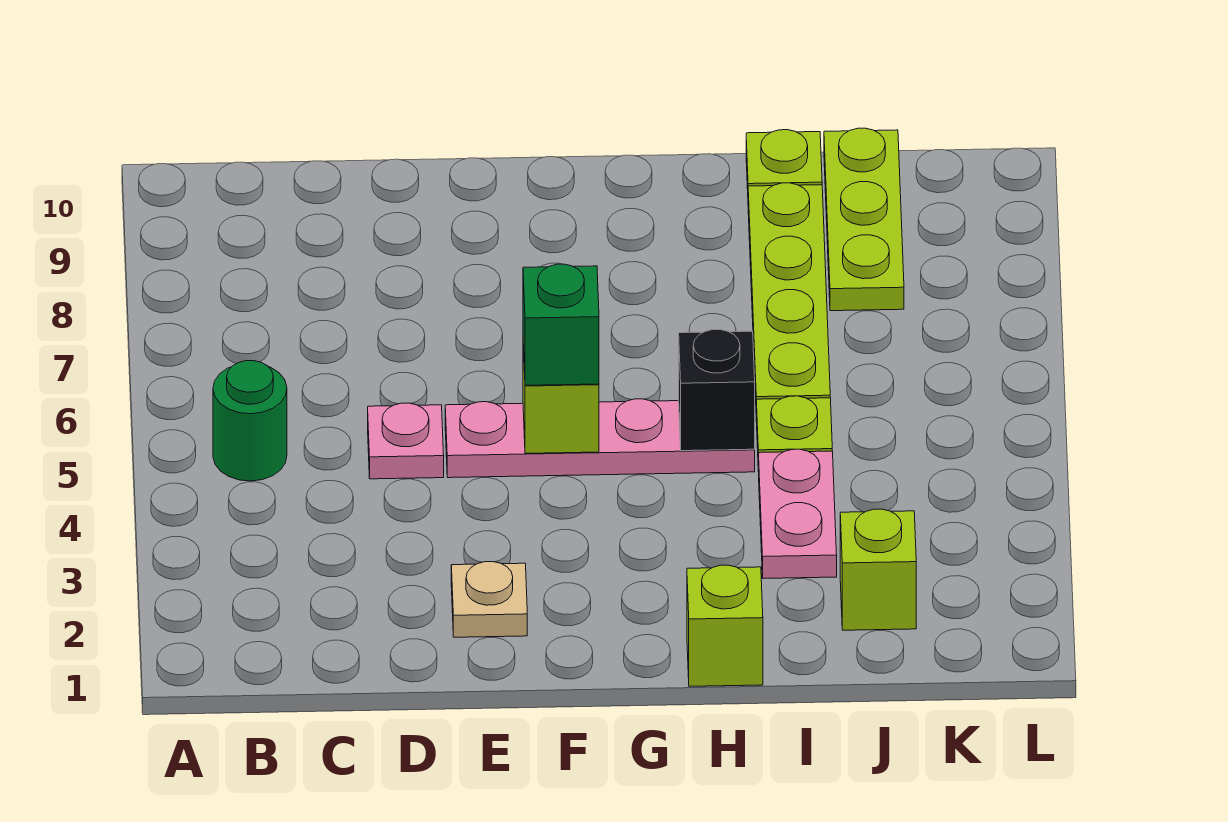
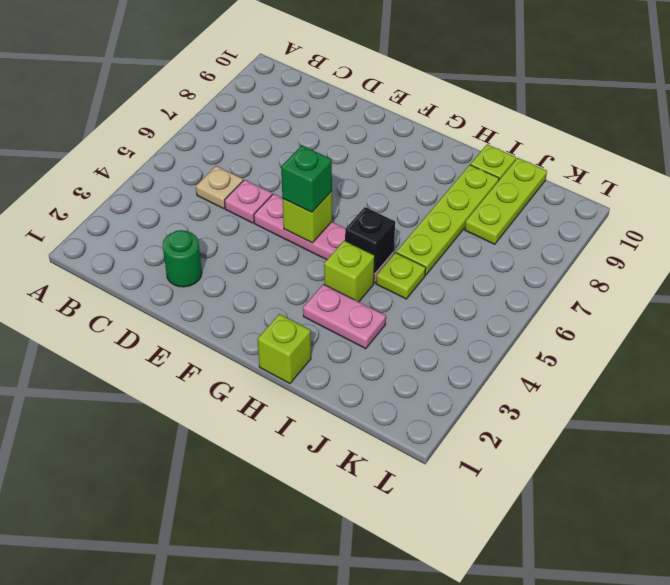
green round brick B5 level 1 -> green round brick D2 level 1
tan plate E2 level 1 -> tan plate C5 level 1
pink plate I3:I4 level 1 -> pink plate H3:I3 level 1
lime brick J2 level 1 -> lime brick H4 level 1

